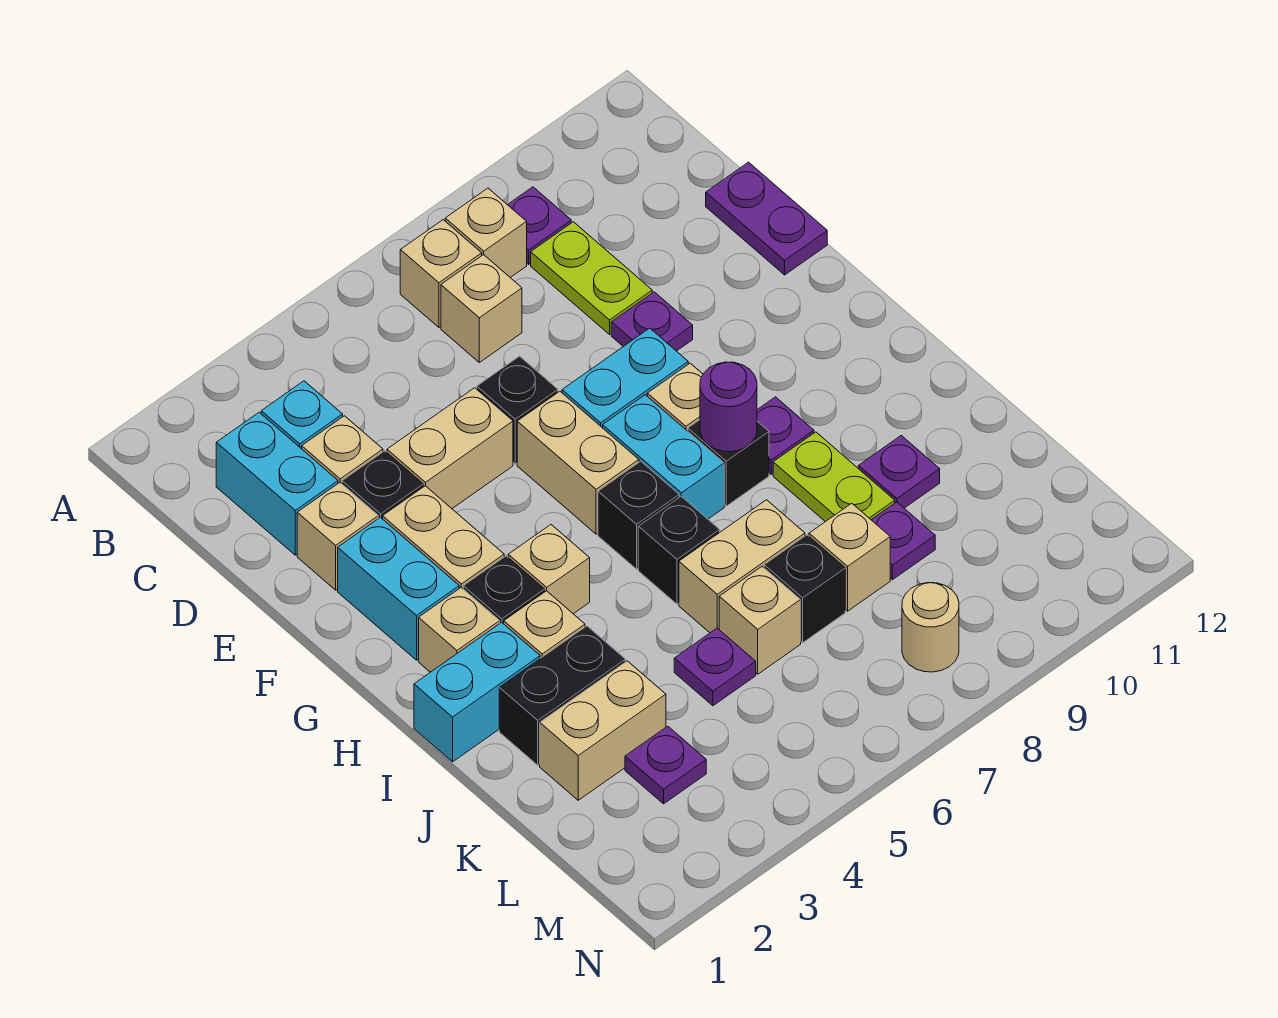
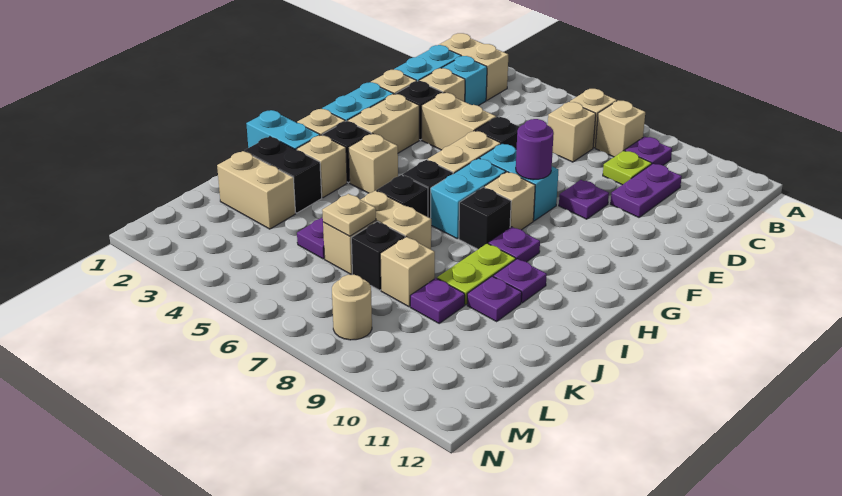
none -> tan brick B2:B3 level 1
lime plate C9:D9 level 1 -> lime plate C9 level 1
purple plate D12:E12 level 1 -> purple plate C10:D10 level 1
purple round brick H8 level 2 -> purple round brick F8 level 2
none -> tan plate K6 level 2
purple plate L3 level 1 -> purple plate I10 level 1

